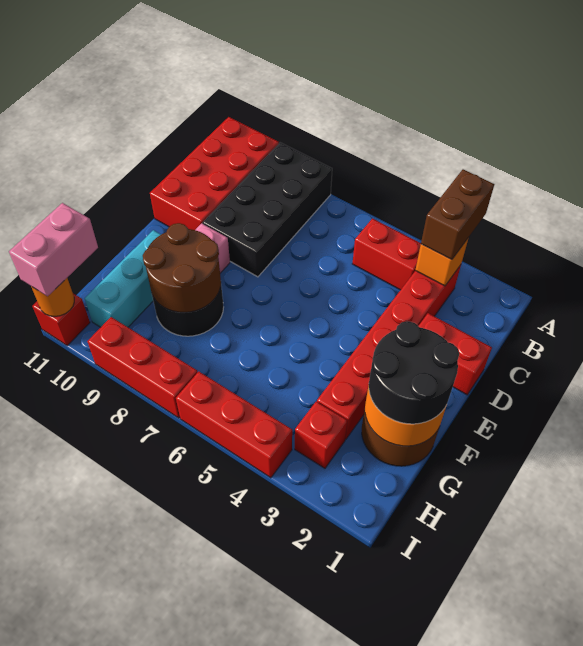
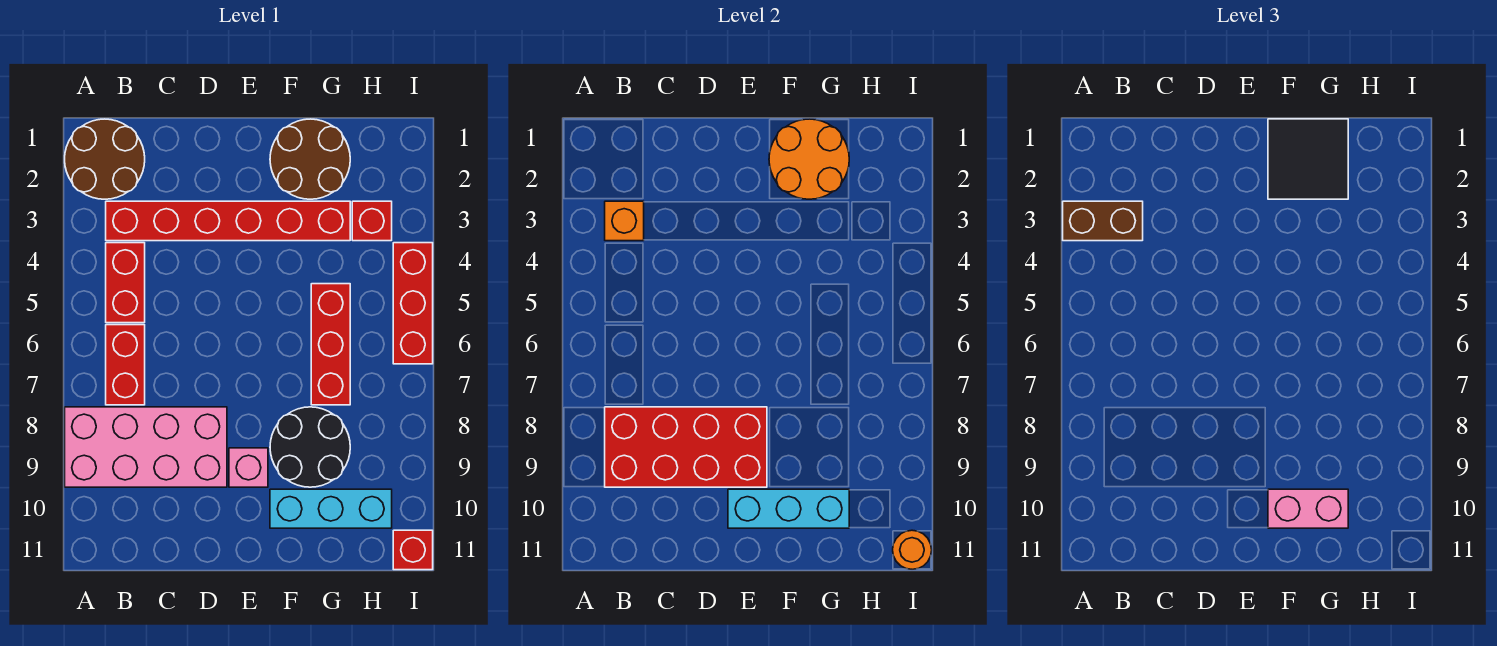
black brick A8:D9 level 1 -> pink brick A8:D9 level 1
red brick A10:D11 level 1 -> red brick B8:E9 level 2
red brick D1:D2 level 1 -> red brick B6:B7 level 1
none -> cyan brick E10:G10 level 2
black round brick F1:G2 level 3 -> black tile F1:G2 level 3
brown round brick F8:G9 level 2 -> brown round brick A1:B2 level 1
pink brick H11:I11 level 3 -> pink brick F10:G10 level 3
red brick I7:I9 level 1 -> red brick G5:G7 level 1

